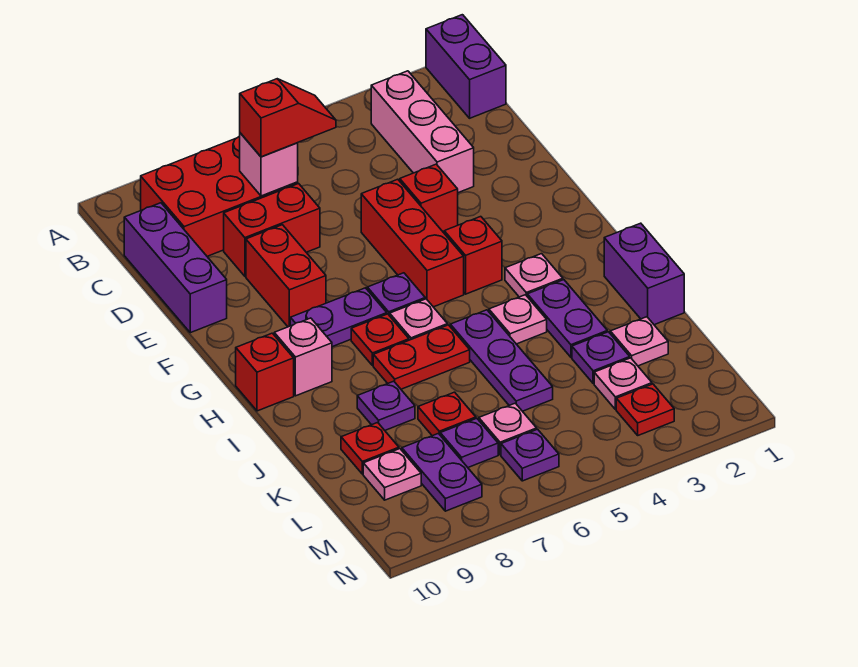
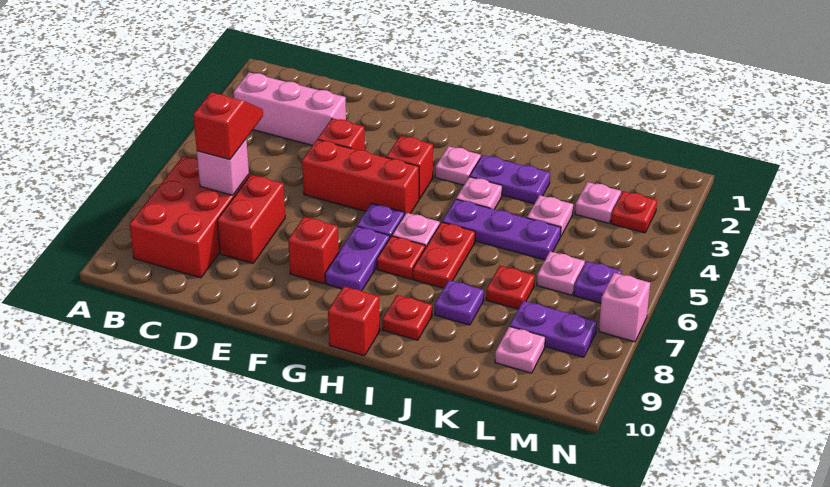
purple brick A1:B1 level 1 -> none
purple brick C10:E10 level 1 -> none
red brick E8:F8 level 1 -> red brick F8 level 1
pink brick H9 level 1 -> pink brick N7 level 1
purple brick I1:J1 level 1 -> none
pink plate K2 level 1 -> pink plate K4 level 1
purple plate K3 level 1 -> none
red plate K9 level 1 -> red plate I9 level 1
purple plate L7 level 1 -> none

